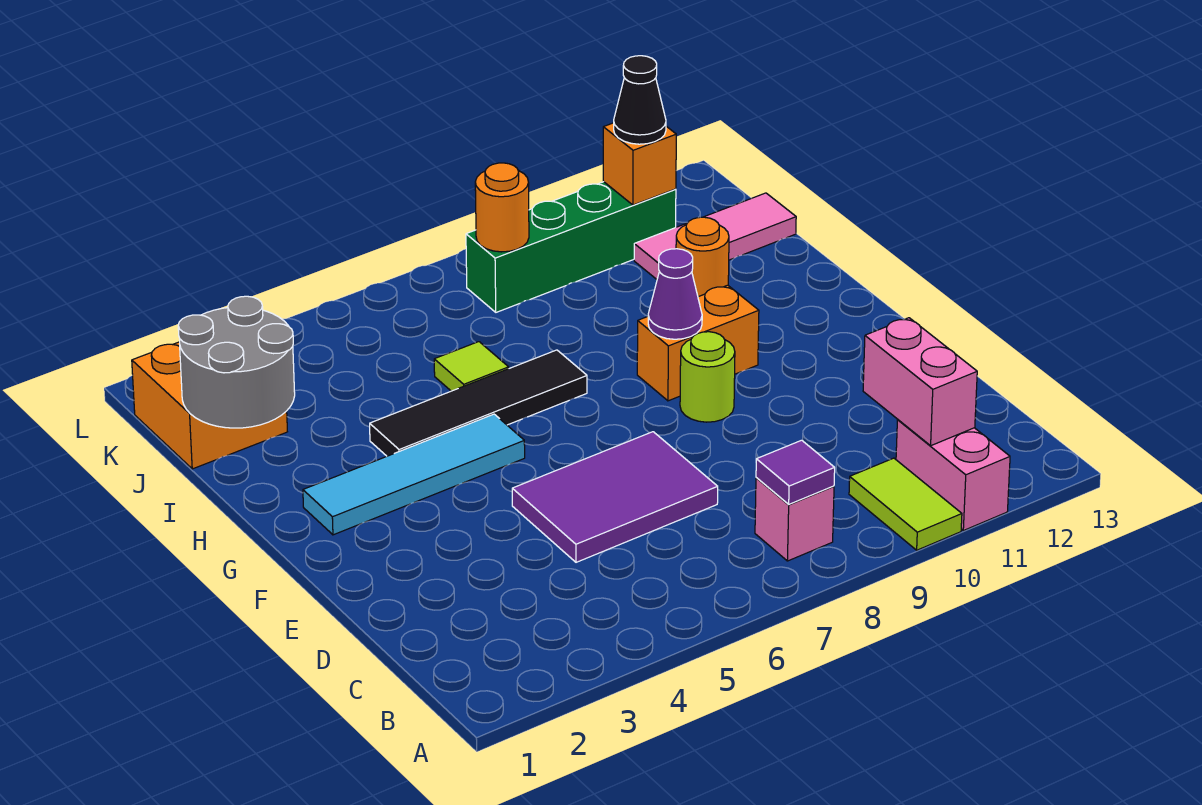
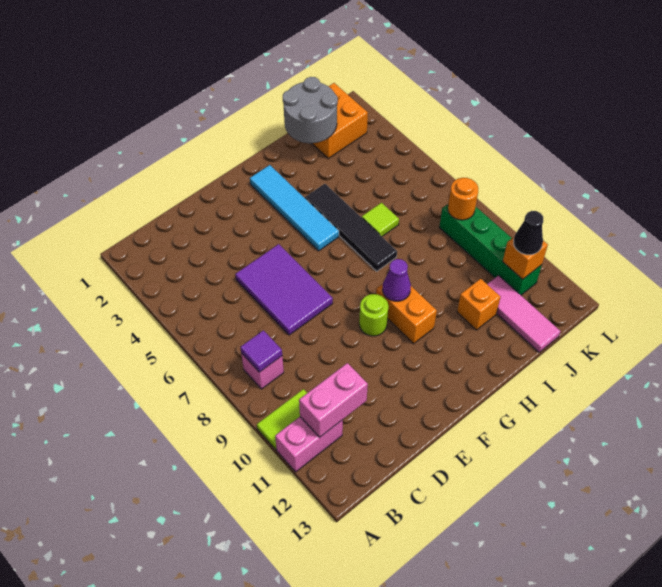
orange round brick I11 level 1 -> orange brick I11 level 1

